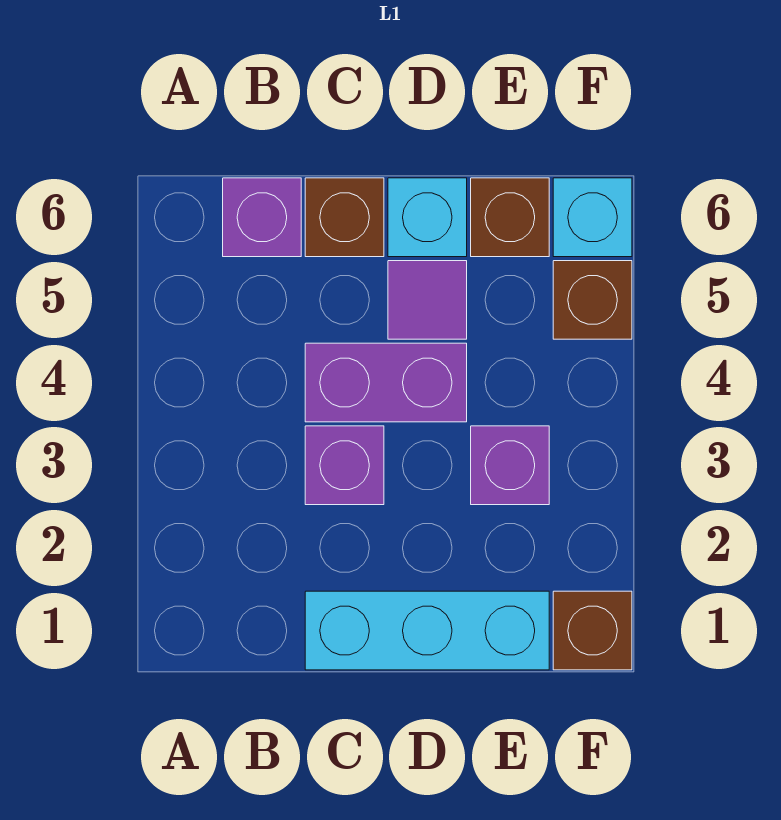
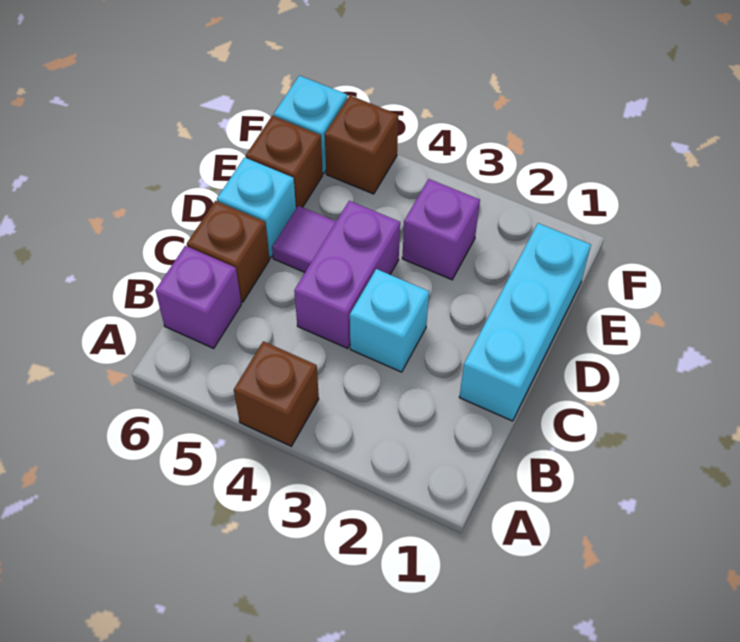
purple brick C3 level 1 -> cyan brick C3 level 1
brown brick F1 level 1 -> brown brick A4 level 1

